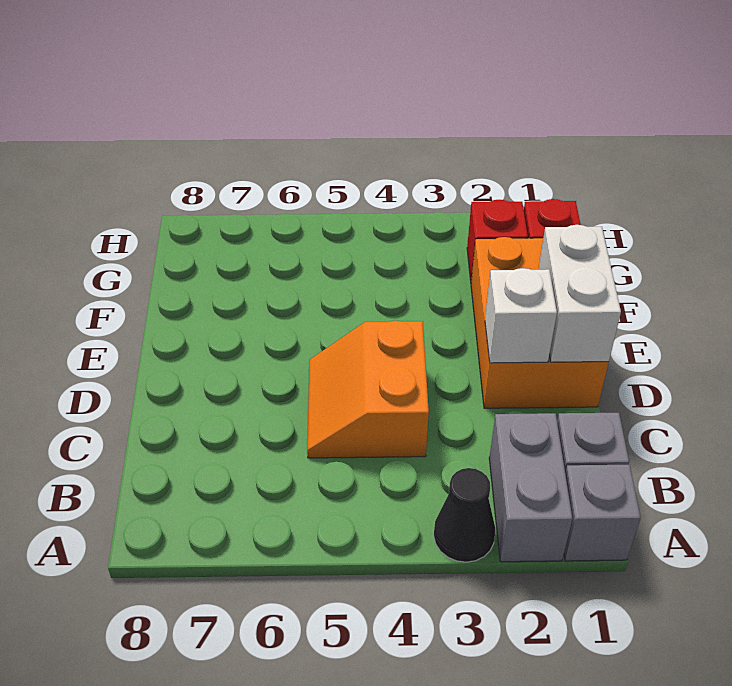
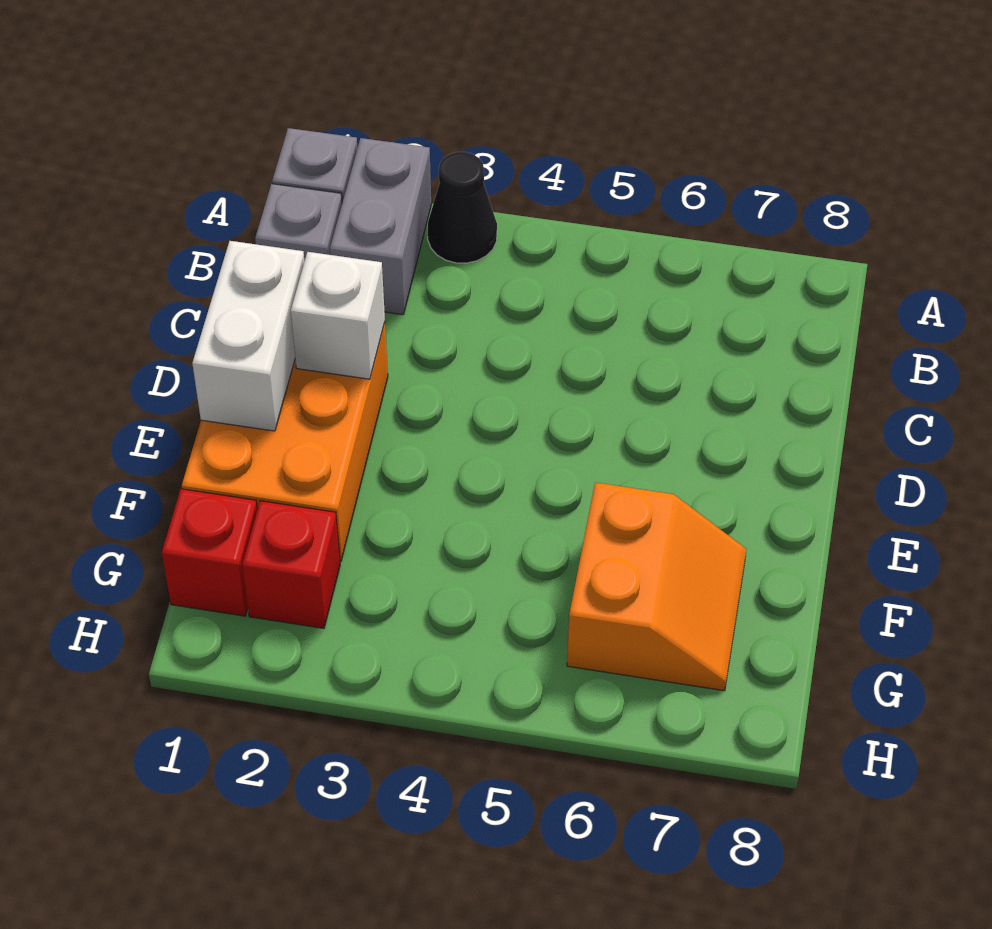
orange slope C4:D5 level 1 top 4 -> orange slope F6:G7 level 1 top 6

